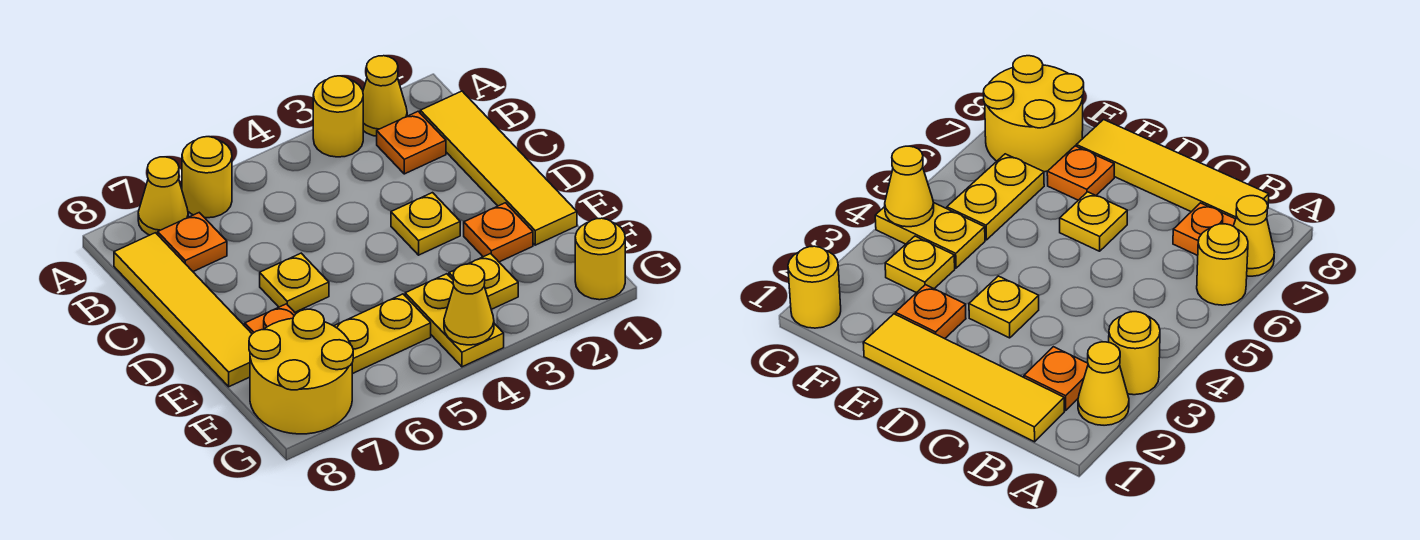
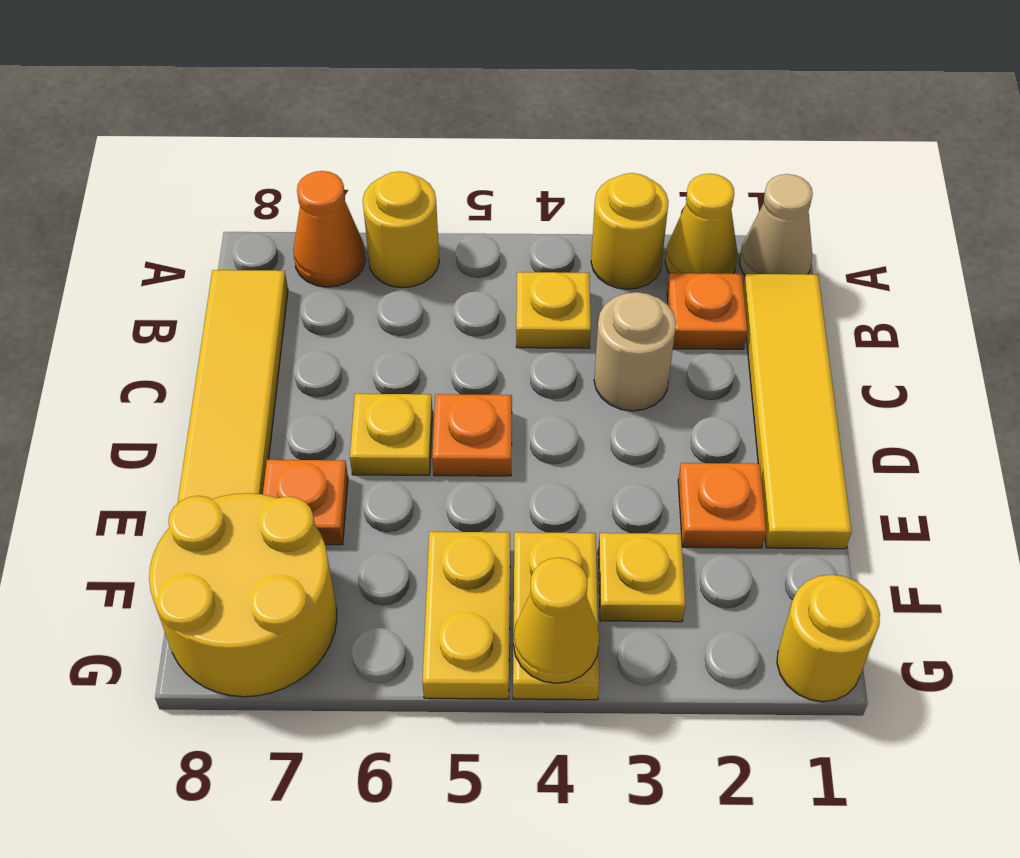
none -> tan cone A1 level 1
yellow cone A7 level 1 -> orange cone A7 level 1
orange plate B7 level 1 -> orange plate D5 level 1
none -> tan round brick C3 level 1
yellow plate D3 level 1 -> yellow plate B4 level 1
yellow plate F5:F6 level 1 -> yellow plate F5:G5 level 1

